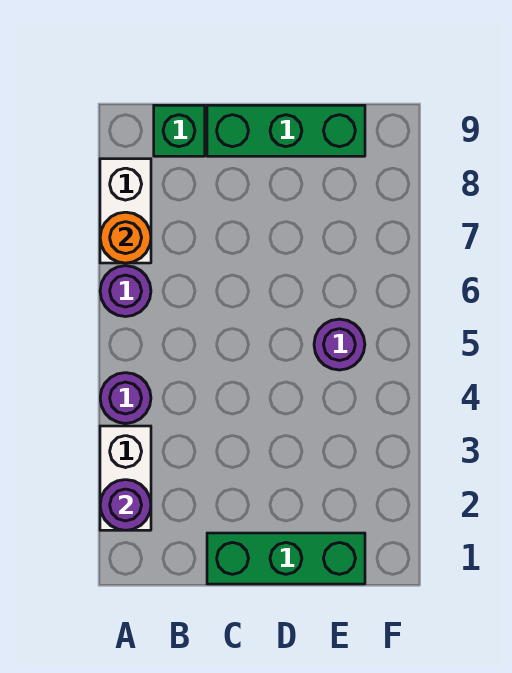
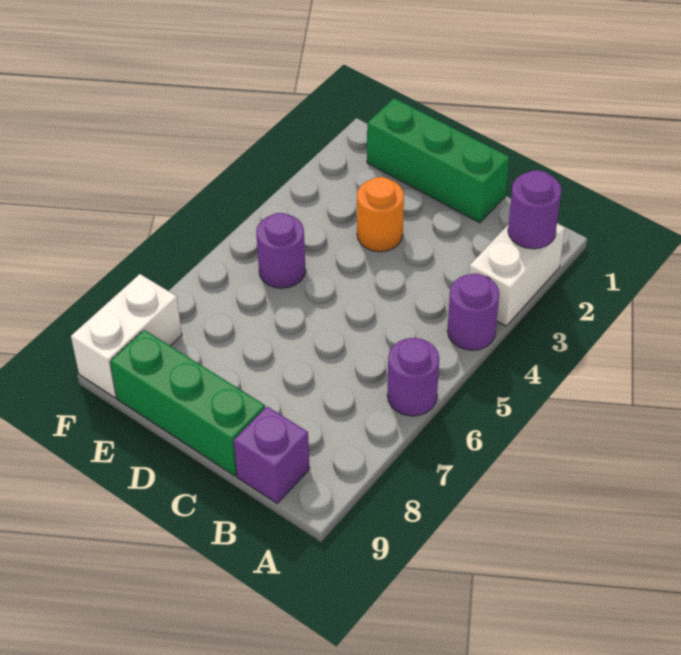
white brick A7:A8 level 1 -> white brick F8:F9 level 1
orange round brick A7 level 2 -> orange round brick D3 level 1
green brick B9 level 1 -> purple brick B9 level 1

